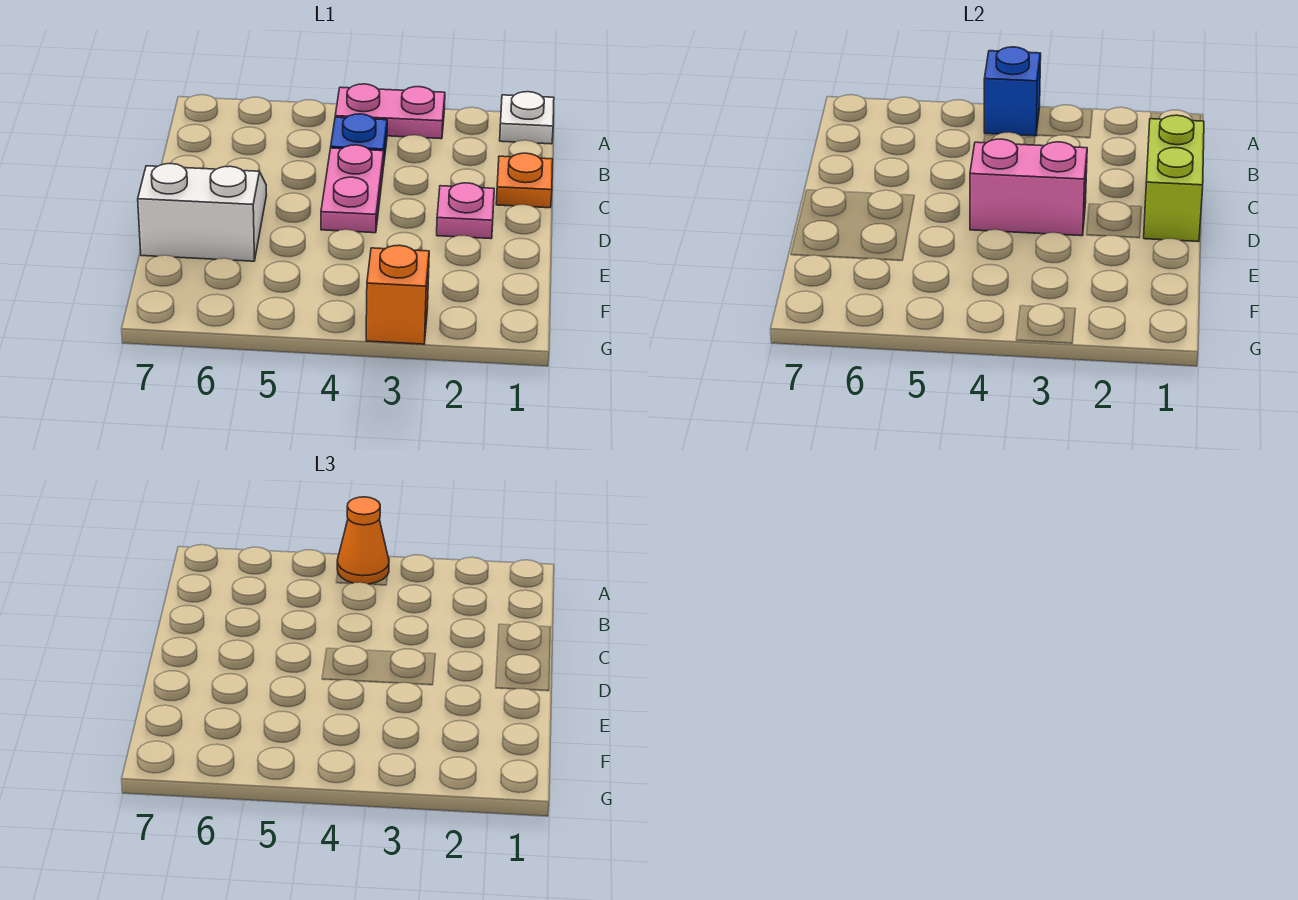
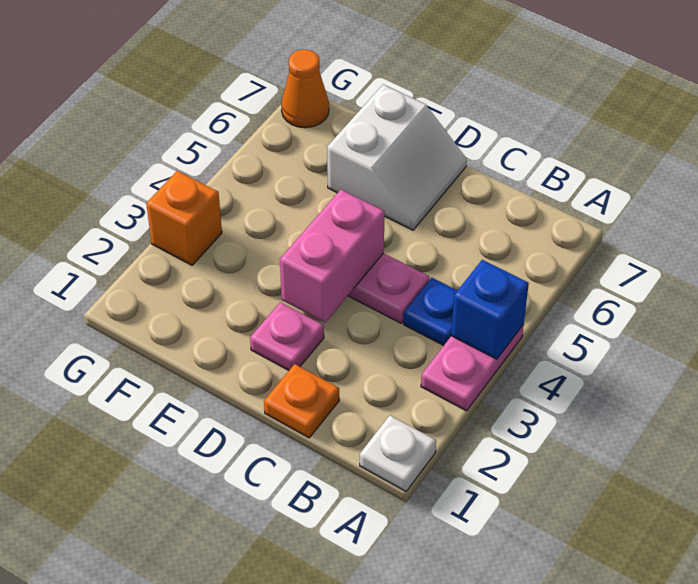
orange cone A4 level 3 -> orange cone G7 level 1
lime brick C1:D1 level 2 -> none

